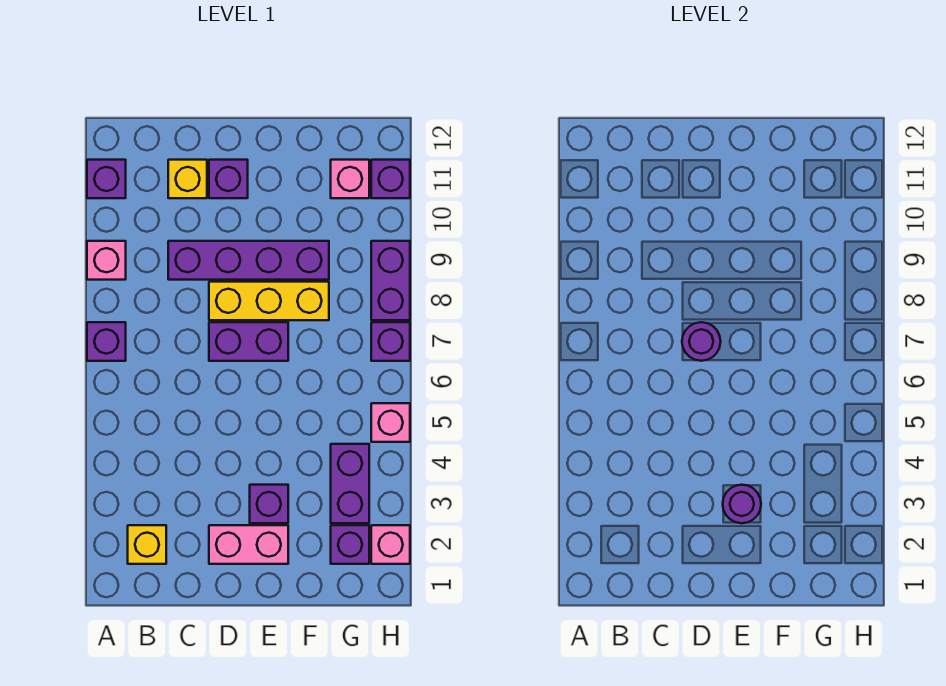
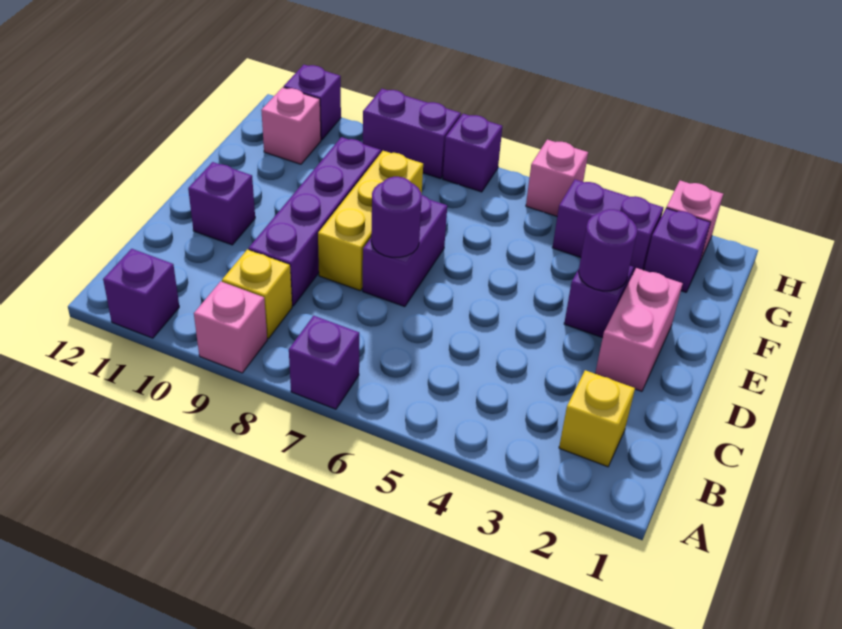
yellow brick C11 level 1 -> yellow brick B9 level 1

